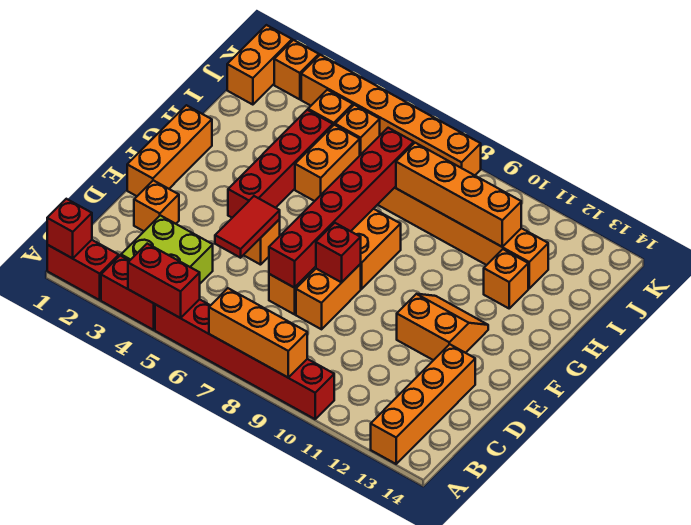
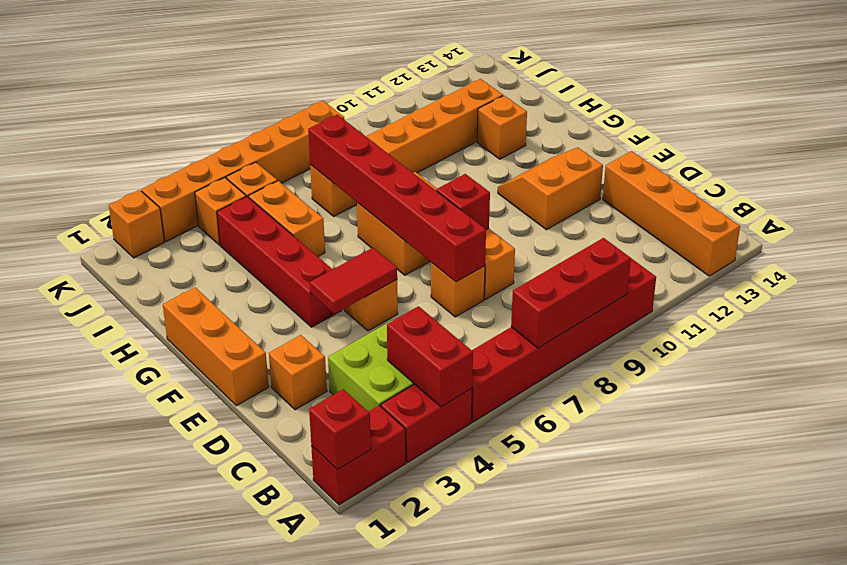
red brick A4:A5 level 2 -> red brick A4:B4 level 2
orange brick A7:A9 level 2 -> red brick A7:A9 level 2
red tile D5:E5 level 2 -> red tile E4:E5 level 2
orange brick I8:I11 level 2 -> none
orange brick J1:K1 level 1 -> none

